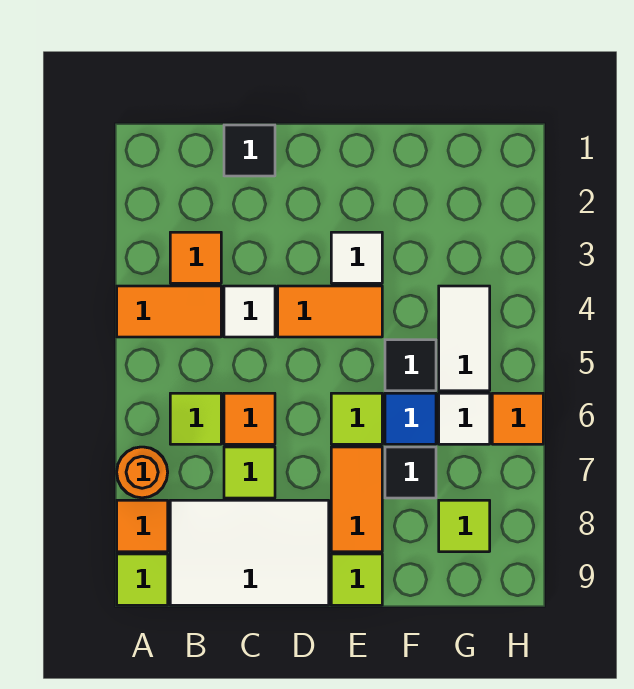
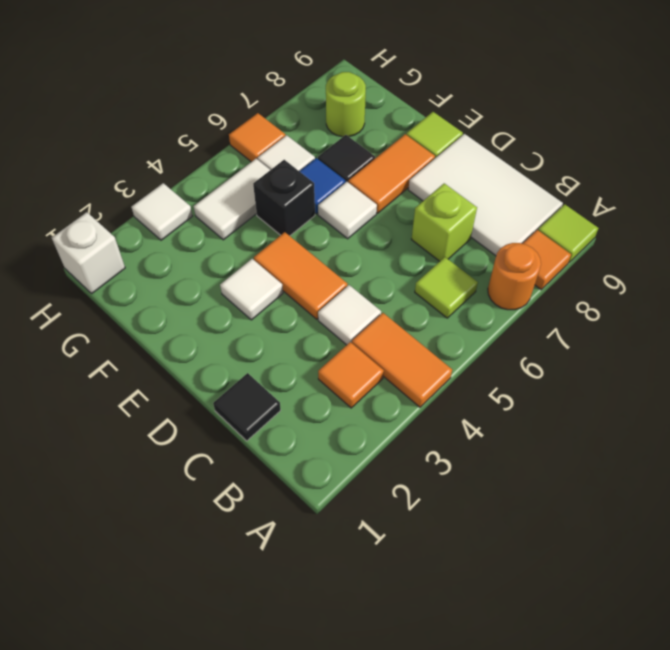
orange tile C6 level 1 -> none
lime tile C7 level 1 -> lime brick C7 level 1
lime tile E6 level 1 -> white tile E6 level 1
black tile F5 level 1 -> black brick F5 level 1
lime tile G8 level 1 -> lime round brick G8 level 1
none -> white brick H1 level 1
none -> white tile H3 level 1

